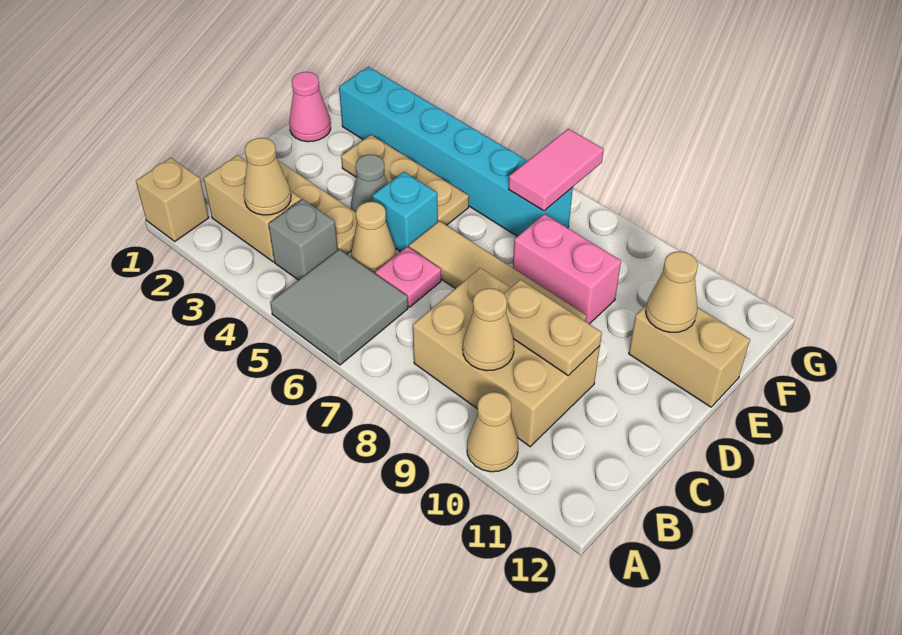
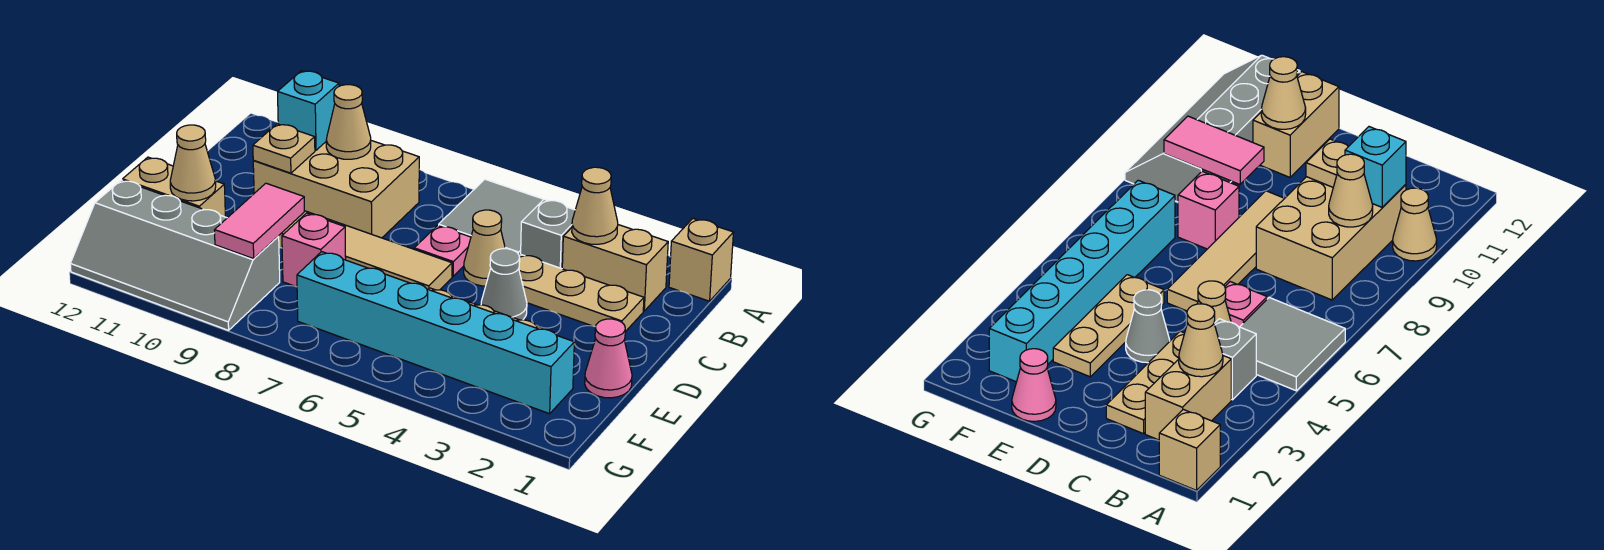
tan plate C9:C10 level 2 -> tan plate C10 level 2
cyan brick D5 level 1 -> cyan brick B10 level 2
pink brick E8:E9 level 1 -> pink brick E8 level 1
pink tile F7:G7 level 2 -> pink tile E9:F9 level 2
none -> grey slope F9:G12 level 1 top F

